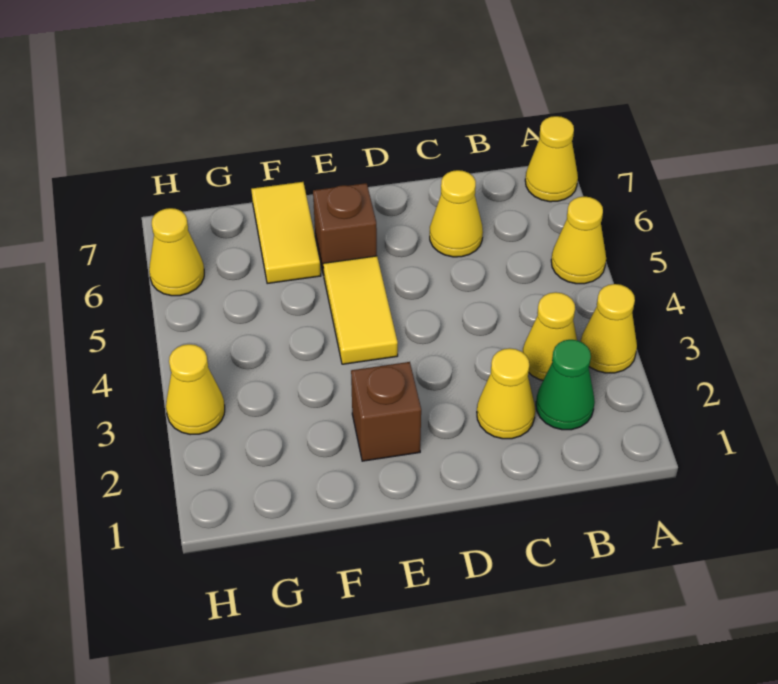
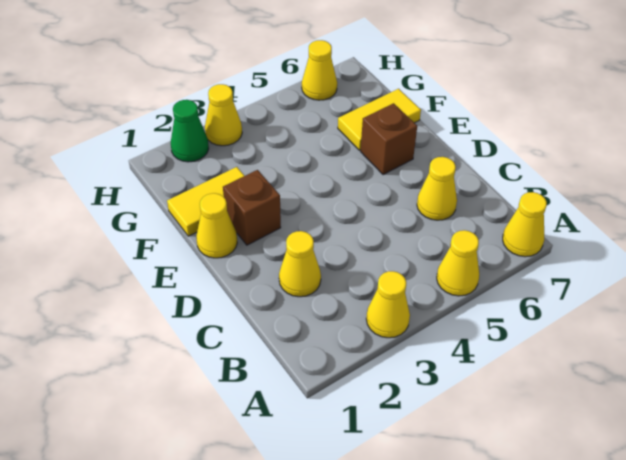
green cone B2 level 1 -> green cone H2 level 1
yellow cone B3 level 1 -> yellow cone E1 level 1
yellow tile E4:E5 level 1 -> yellow tile F1:F2 level 1

